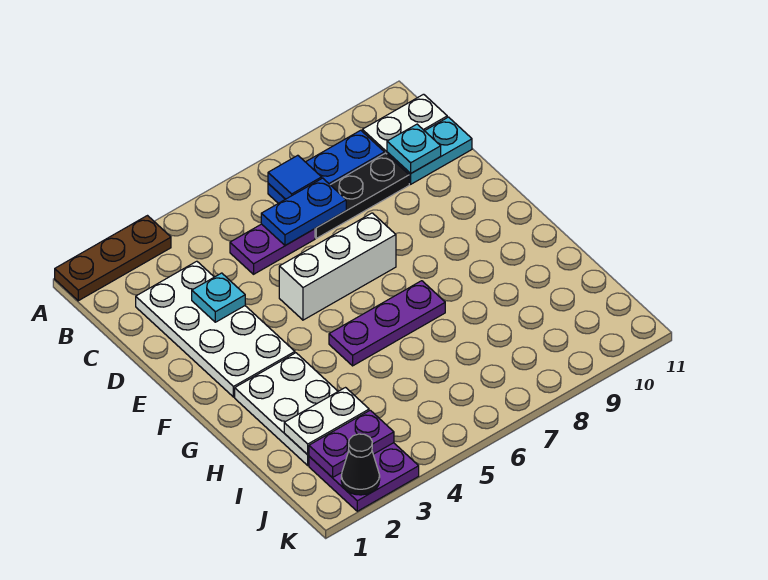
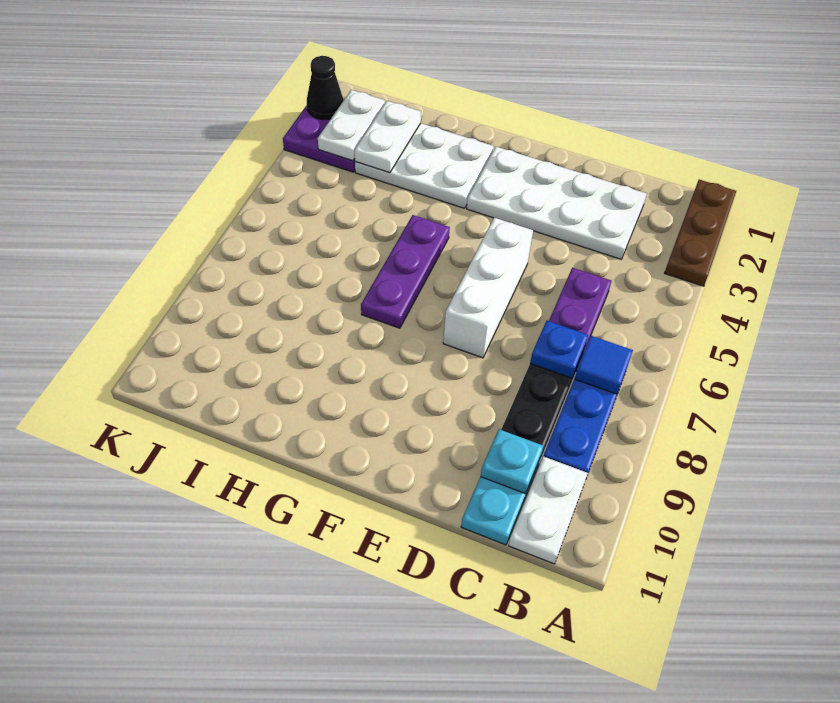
blue plate C6:C7 level 2 -> blue plate C7 level 2
cyan plate D3 level 2 -> none
purple plate J2:J3 level 2 -> white plate J2:J3 level 2

